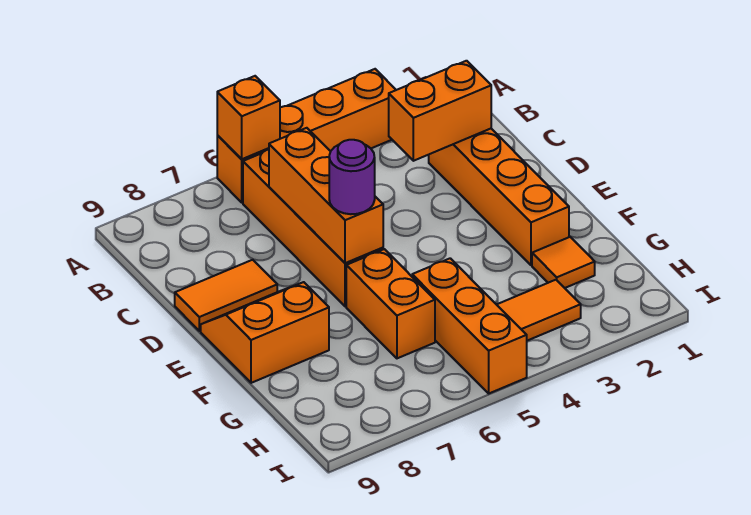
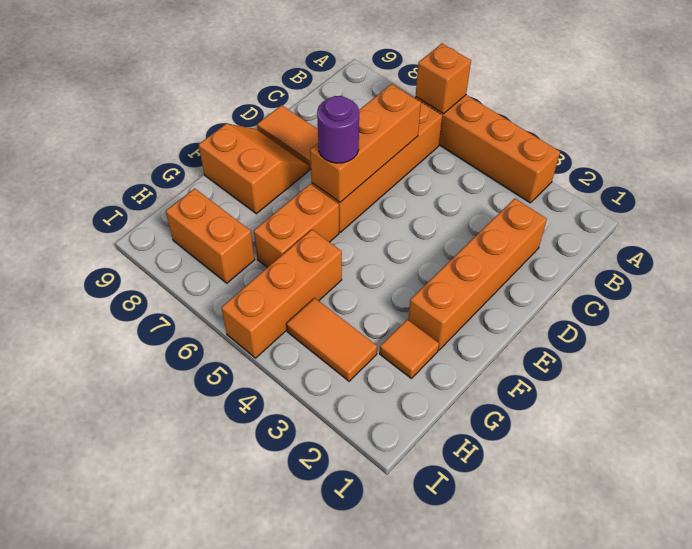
orange brick C2:C3 level 2 -> orange brick H7:H8 level 1

